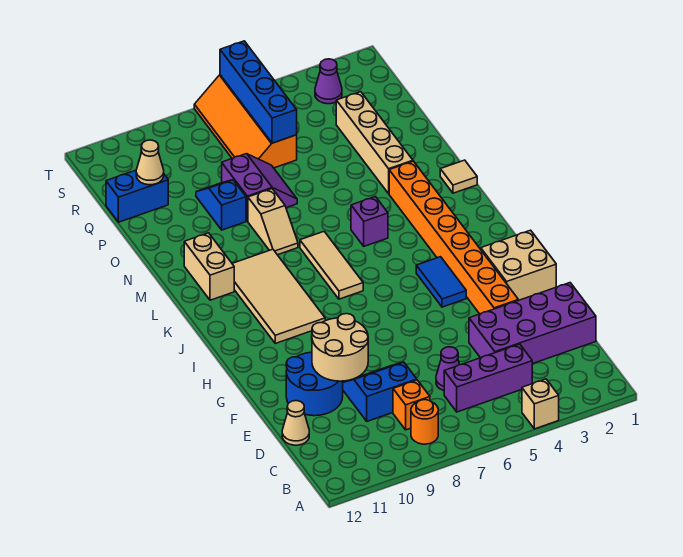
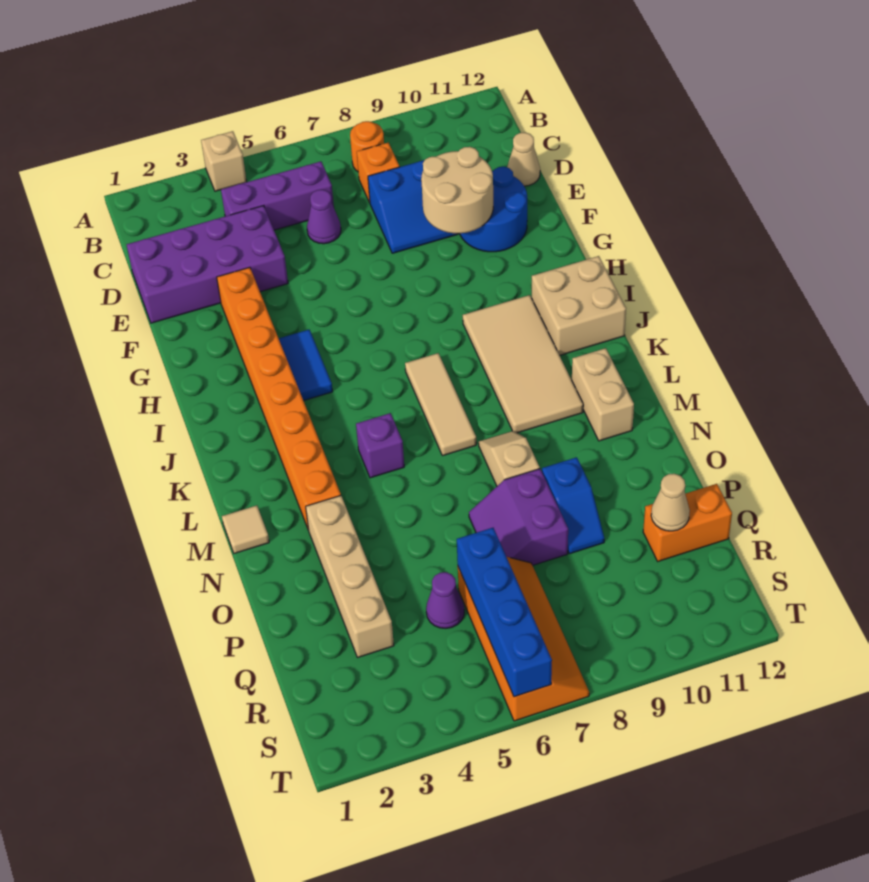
tan brick G1:H2 level 1 -> tan brick I11:J12 level 1
blue brick Q11:Q12 level 1 -> orange brick Q11:Q12 level 1
purple cone S3 level 1 -> purple cone Q5 level 1

